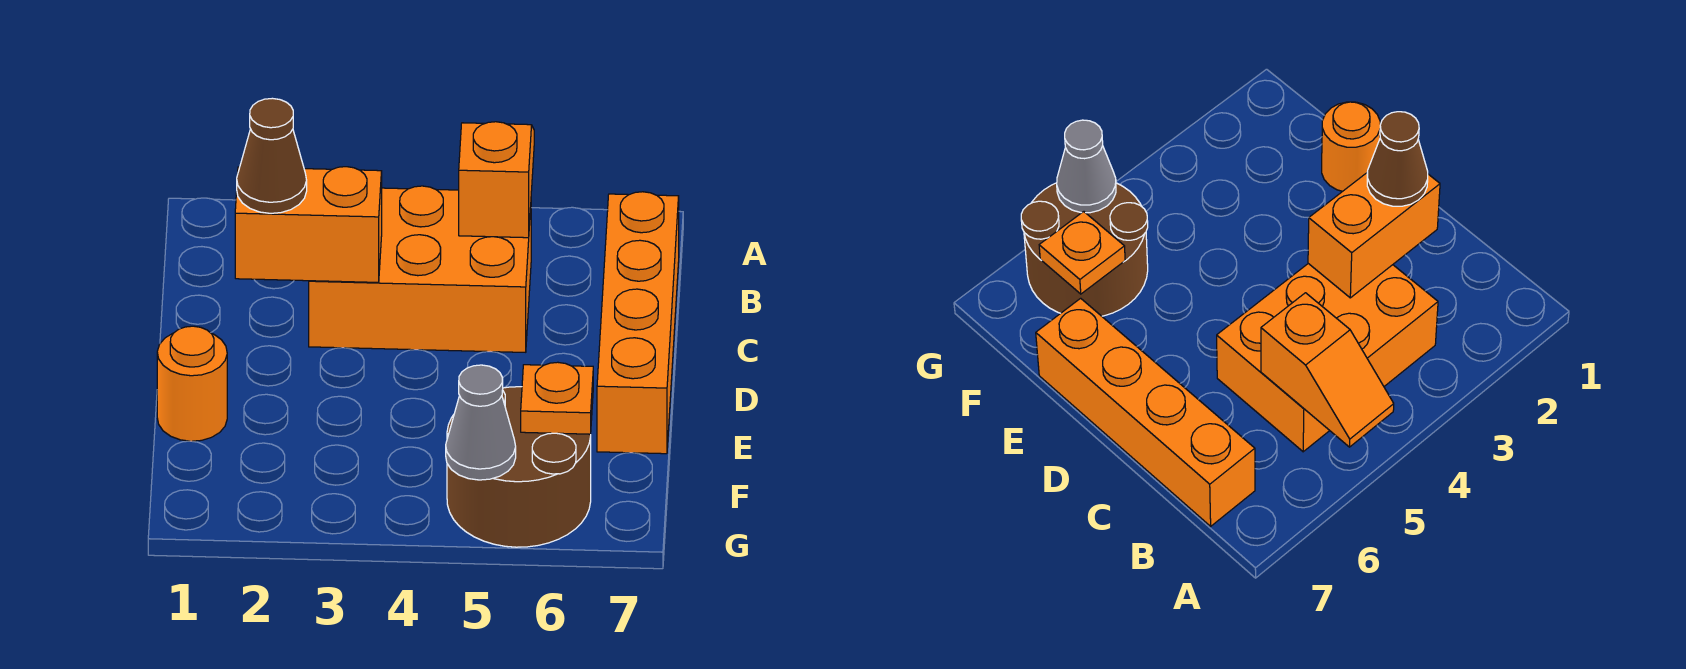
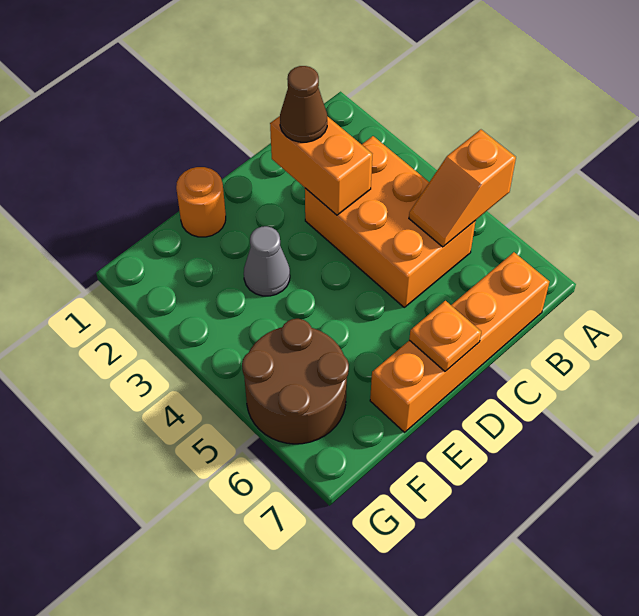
orange slope A5:B5 level 2 top B -> orange slope A5:B5 level 2 top A
orange plate F6 level 2 -> orange plate D7 level 2
grey cone G5 level 2 -> grey cone E3 level 1

